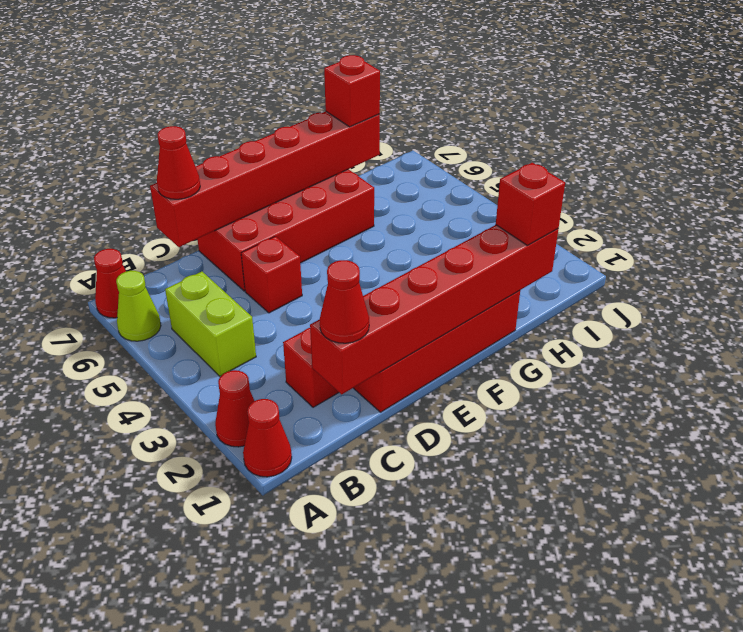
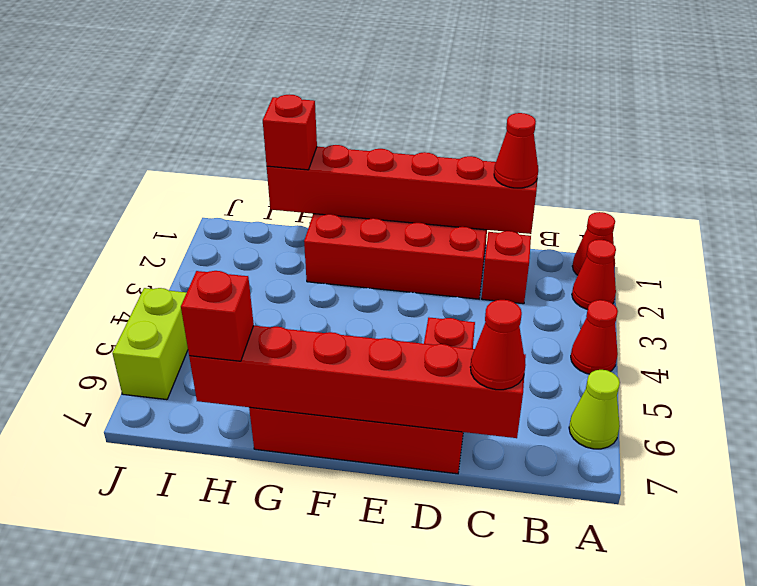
red cone A7 level 1 -> red cone A4 level 1
lime brick B4:B5 level 1 -> lime brick J5:J6 level 1

